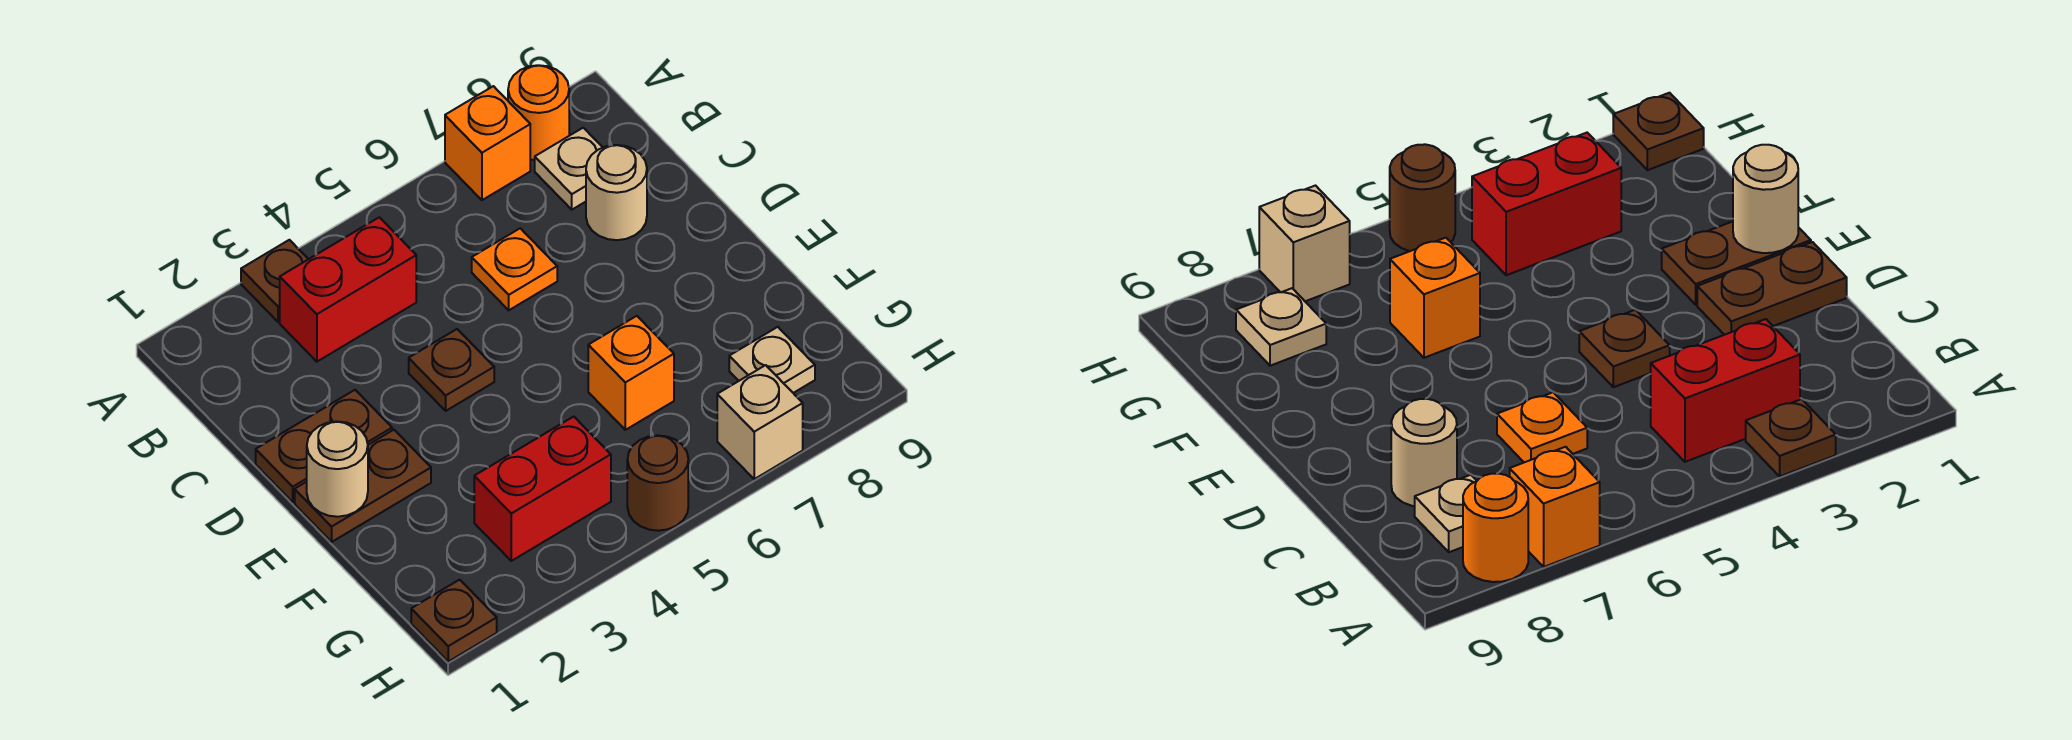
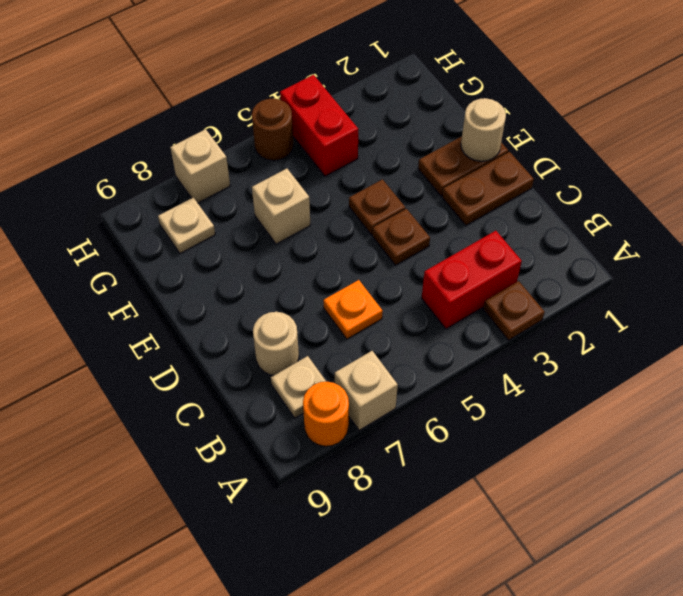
orange brick A7 level 1 -> tan brick A7 level 1
orange brick F6 level 1 -> tan brick F6 level 1
red brick G3:G4 level 1 -> red brick G4:H4 level 1
brown plate H1 level 1 -> brown plate E4 level 1

